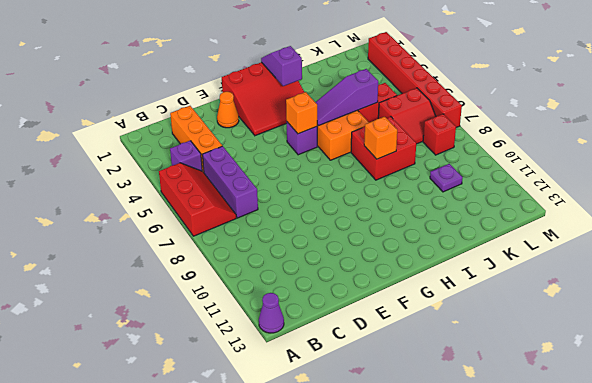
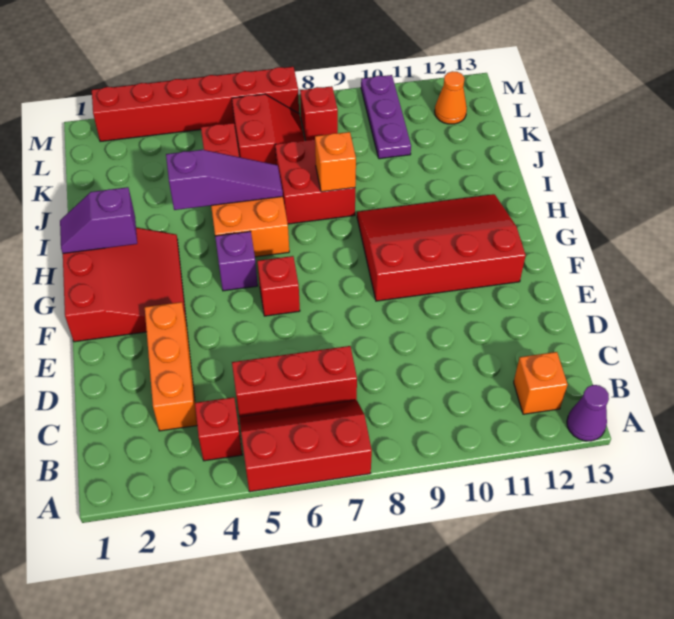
purple brick B4 level 1 -> red brick B4 level 1
orange brick C2:C4 level 1 -> orange brick C3:E3 level 1
purple brick C5:C7 level 1 -> red brick C5:C7 level 1
orange cone E2 level 1 -> orange cone L12 level 1
none -> red brick F6 level 1
none -> red slope F9:H12 level 1 top F
orange brick G5 level 2 -> orange brick B12 level 1
purple slope H5:J5 level 2 top J -> purple slope I4:I6 level 2 top 4
purple plate K10 level 1 -> purple plate K10:M10 level 1

